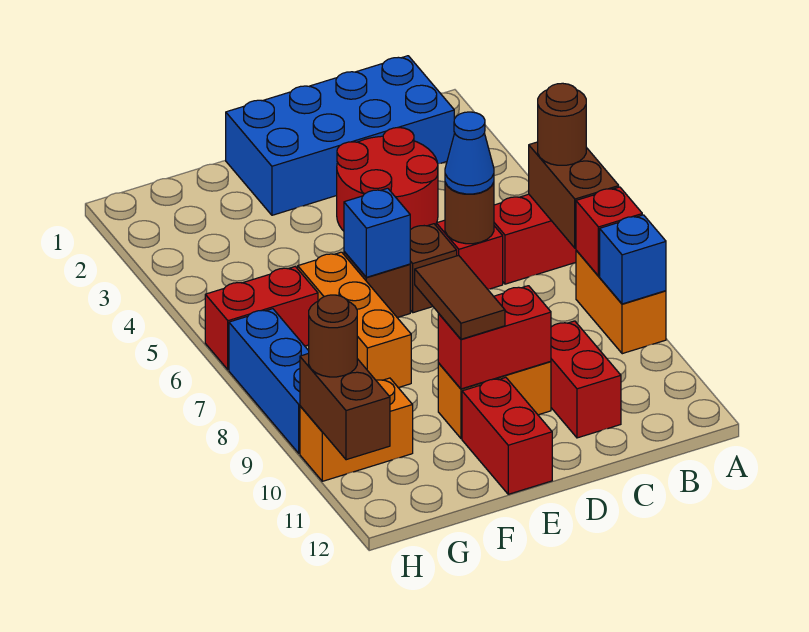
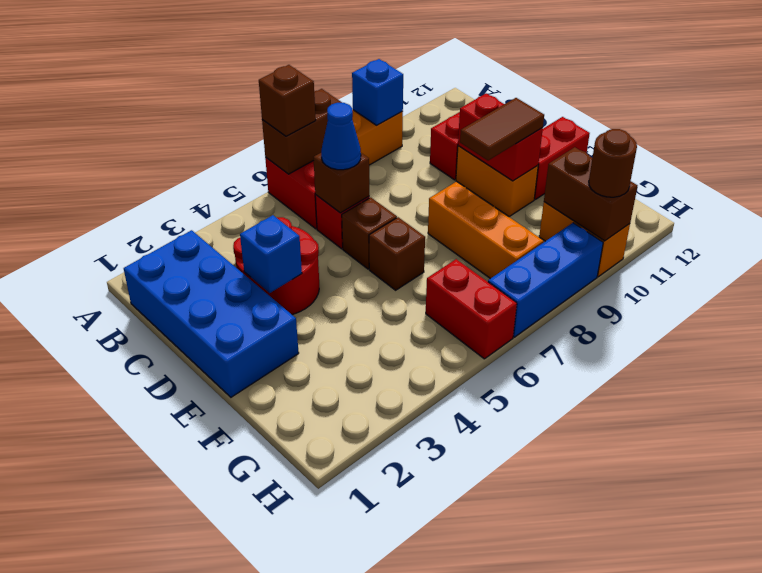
brown round brick A6 level 3 -> brown brick A6 level 3
red brick A8 level 2 -> none
brown round brick C6 level 2 -> brown brick C6 level 2
blue brick E6 level 2 -> blue brick D3 level 2
orange brick F6:F8 level 1 -> orange brick E8:G8 level 1
brown brick H10:H11 level 2 -> brown brick G10:H10 level 2

